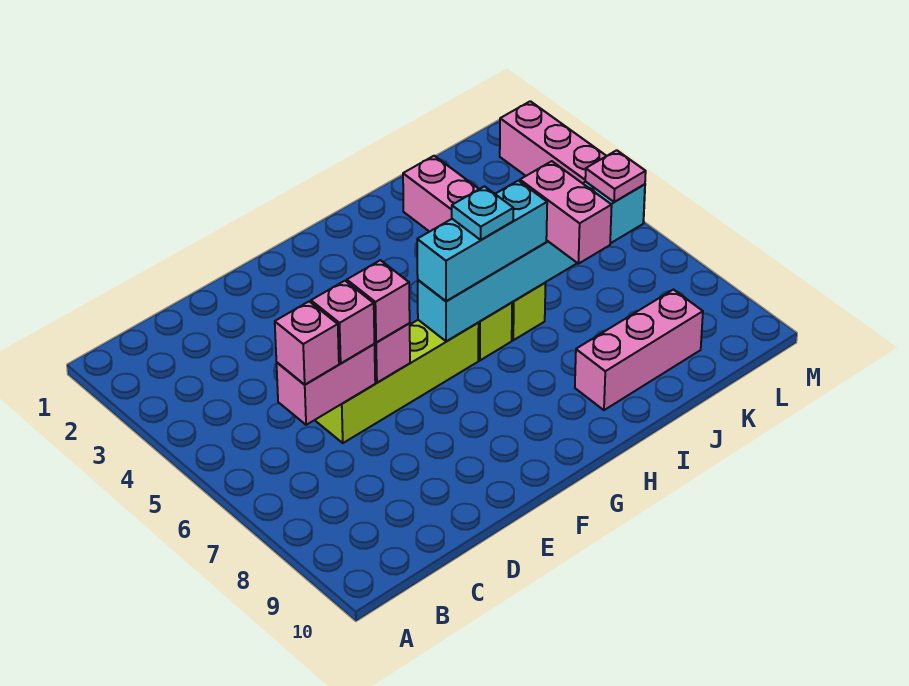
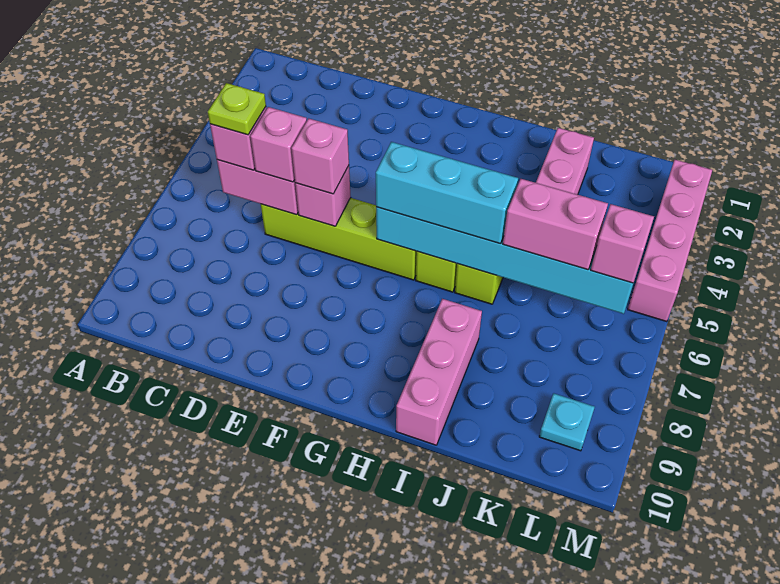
none -> lime plate C6 level 4
cyan plate H6 level 4 -> cyan plate L9 level 1
pink brick I9:K9 level 1 -> pink brick I8:I10 level 1
pink brick J6:J7 level 3 -> pink brick J6:K6 level 3
pink plate L6 level 3 -> pink brick L6 level 3

